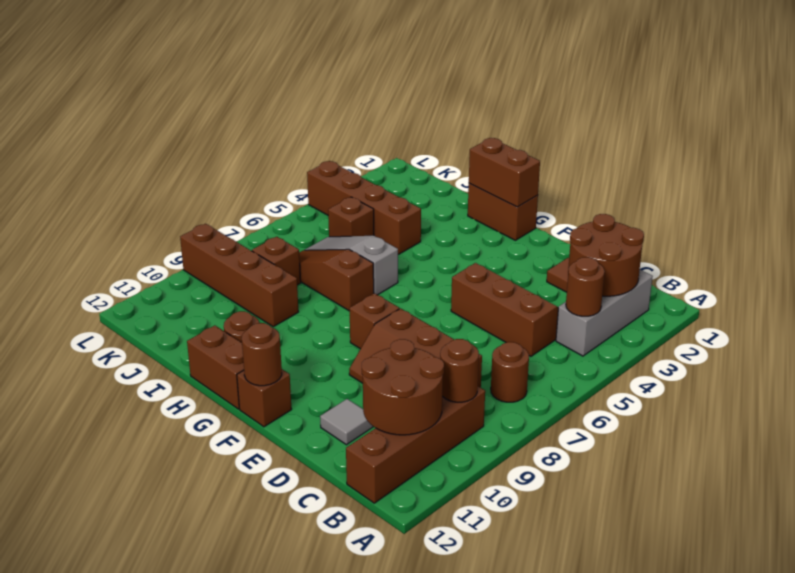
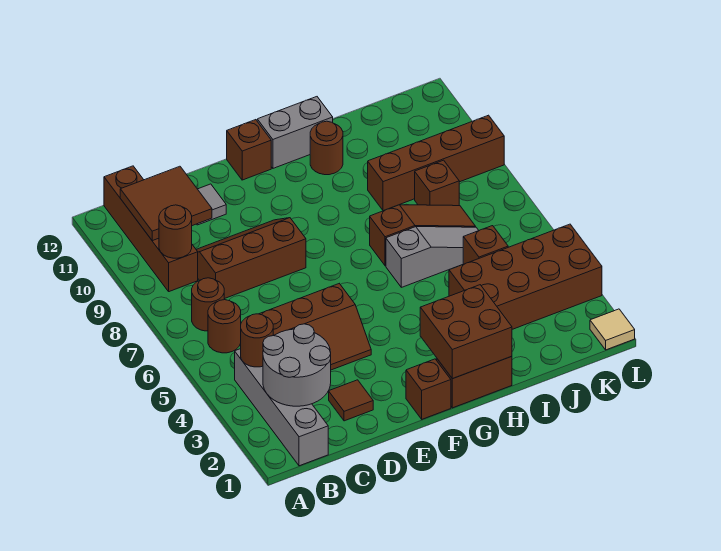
grey brick B2:B4 level 1 -> grey brick B1:B4 level 1
brown round brick B2:C3 level 2 -> grey round brick B2:C3 level 2
brown round brick B10:C11 level 2 -> brown tile B10:C11 level 2
brown brick F8 level 1 -> brown brick F1 level 1
brown round brick F12 level 2 -> brown round brick B6 level 1
brown brick G1:H1 level 2 -> brown brick G1:H2 level 2
brown brick G12:H12 level 1 -> grey brick G12:H12 level 1
brown brick I4:L4 level 1 -> brown brick I3:L4 level 1
none -> tan tile L1 level 1

